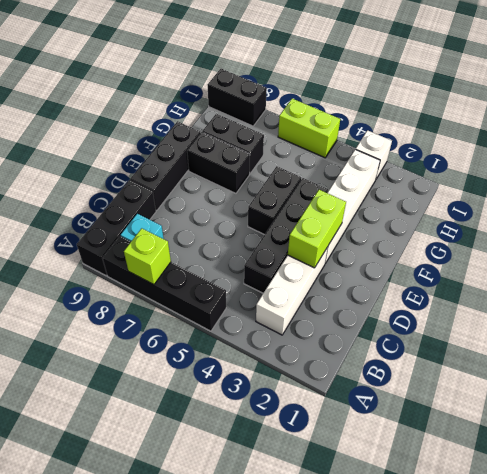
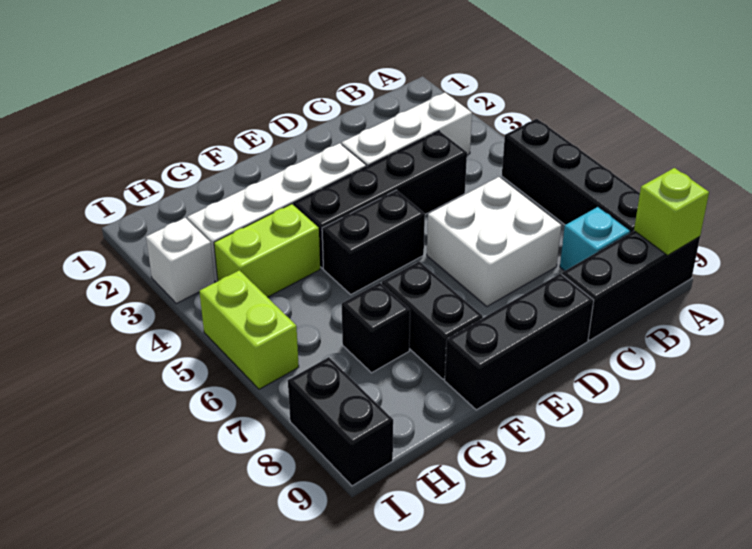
lime brick A7 level 2 -> lime brick A9 level 2
none -> white brick C6:D7 level 1
lime brick D3:E3 level 2 -> lime brick G4:H4 level 1
black brick G7:G8 level 1 -> black brick G7 level 1

